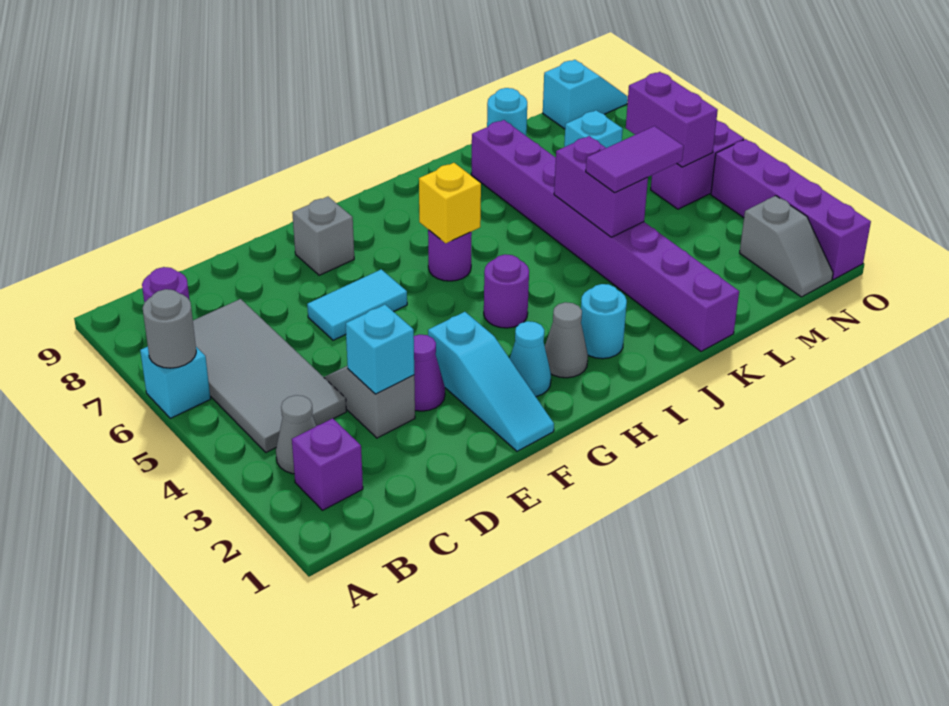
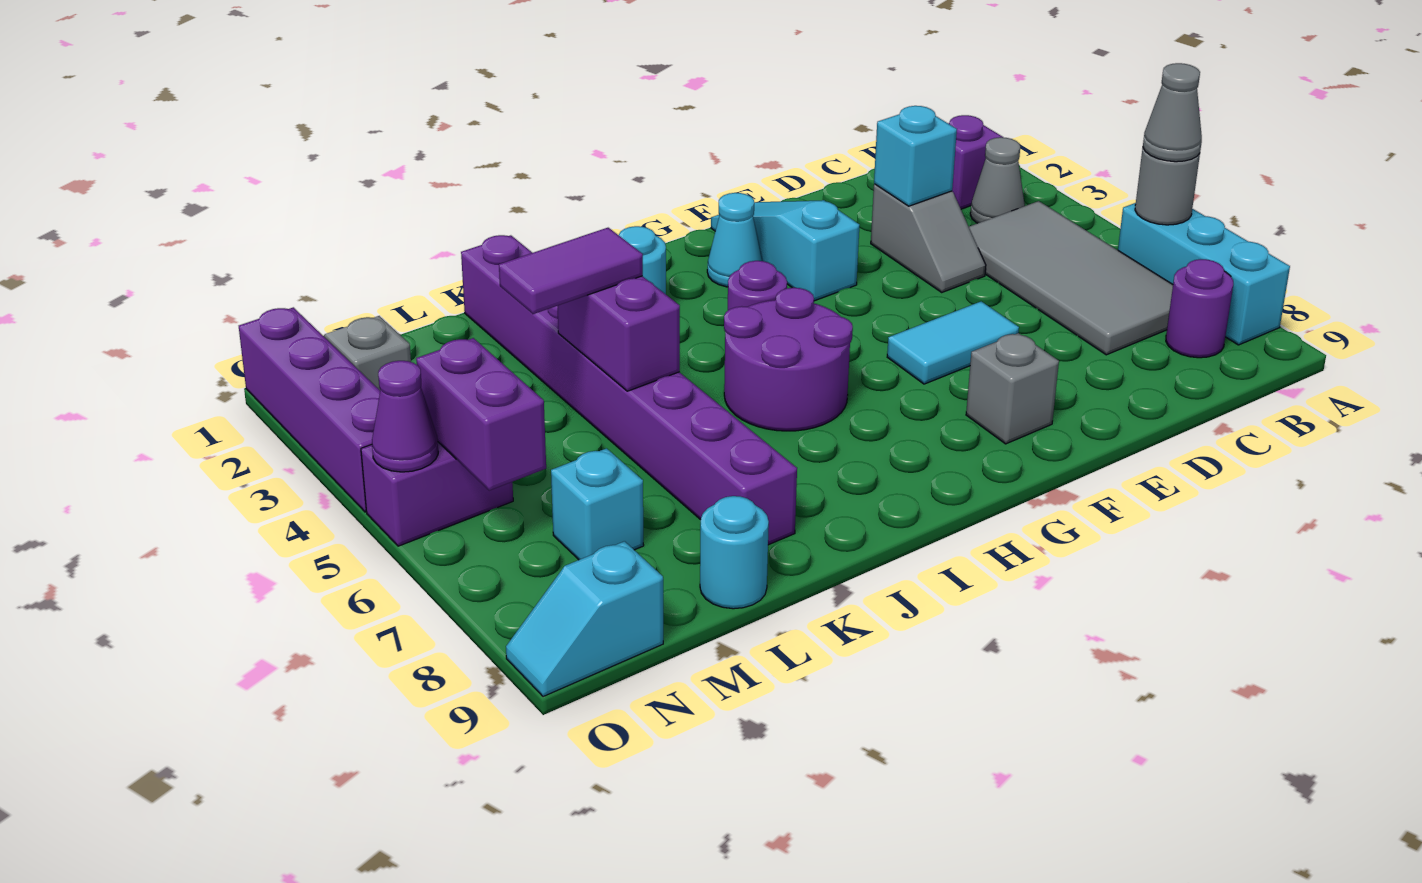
cyan brick A6 level 1 -> cyan brick A6:A8 level 1
purple cone E3 level 1 -> purple cone O5 level 2
grey cone H2 level 1 -> grey cone A6 level 3
purple round brick H6 level 1 -> purple round brick H5:I6 level 1
yellow brick H6 level 2 -> none

